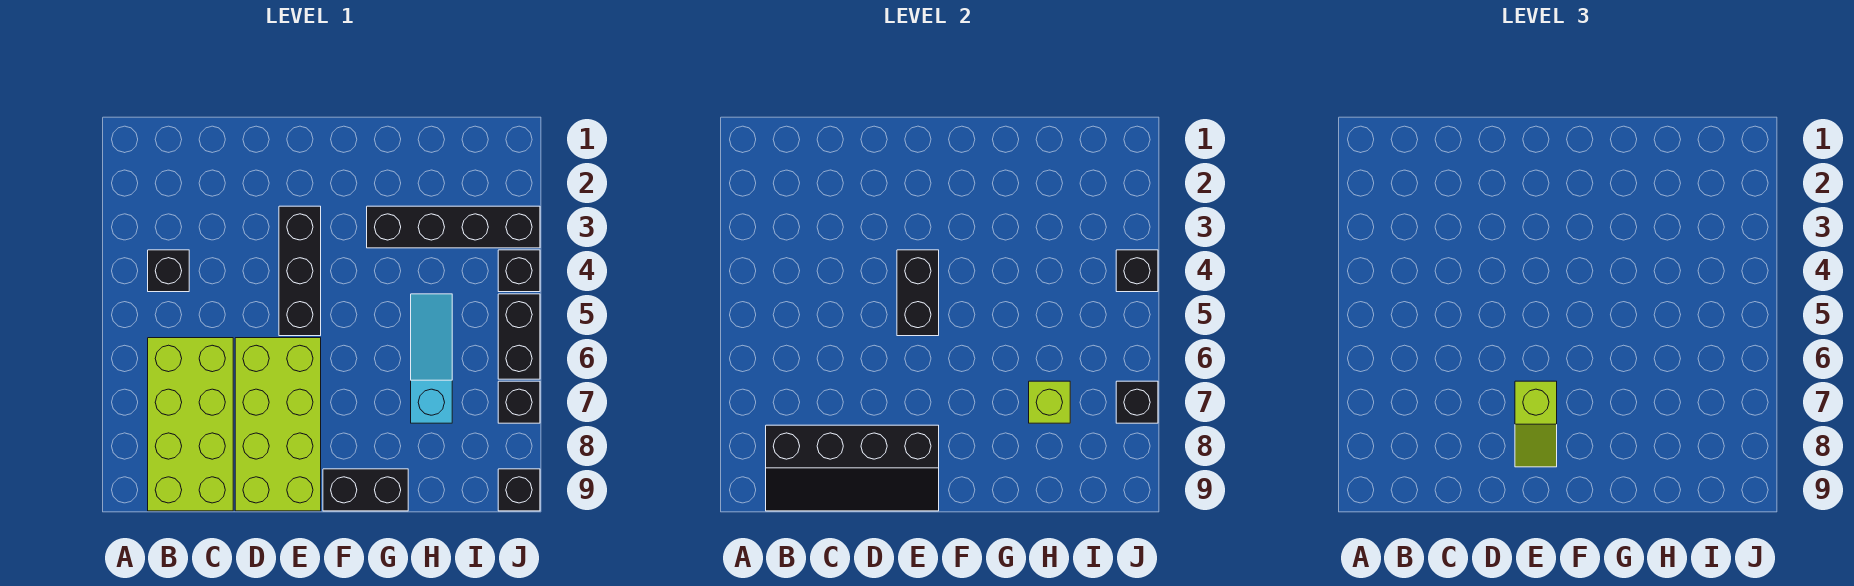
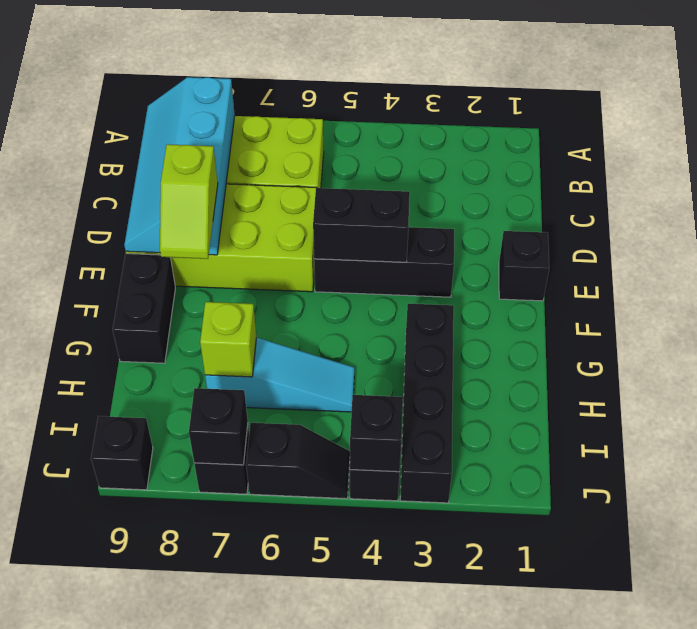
black brick B4 level 1 -> black brick E1 level 1
black slope B8:E9 level 2 top 8 -> cyan slope B8:E9 level 2 top 8
lime slope E7:E8 level 3 top 7 -> lime slope E8:F8 level 3 top E
black brick J5:J6 level 1 -> black slope J5:J6 level 1 top 6

